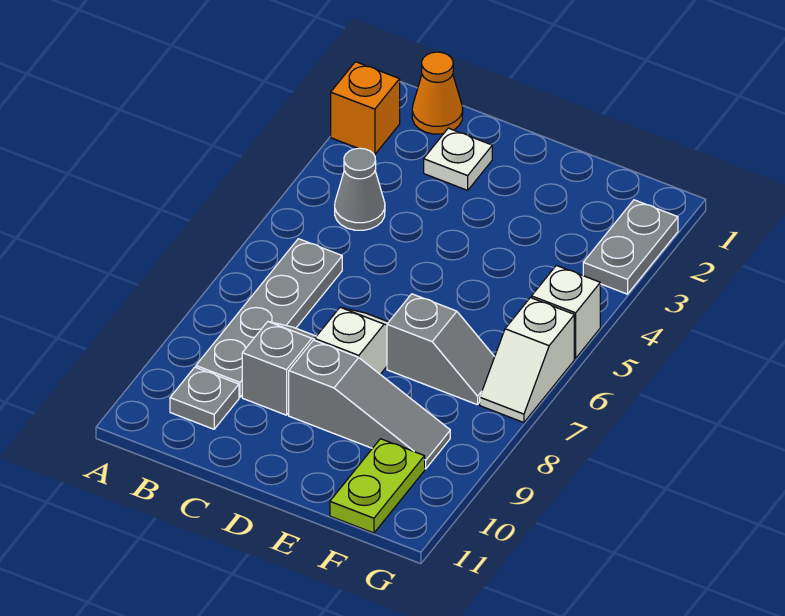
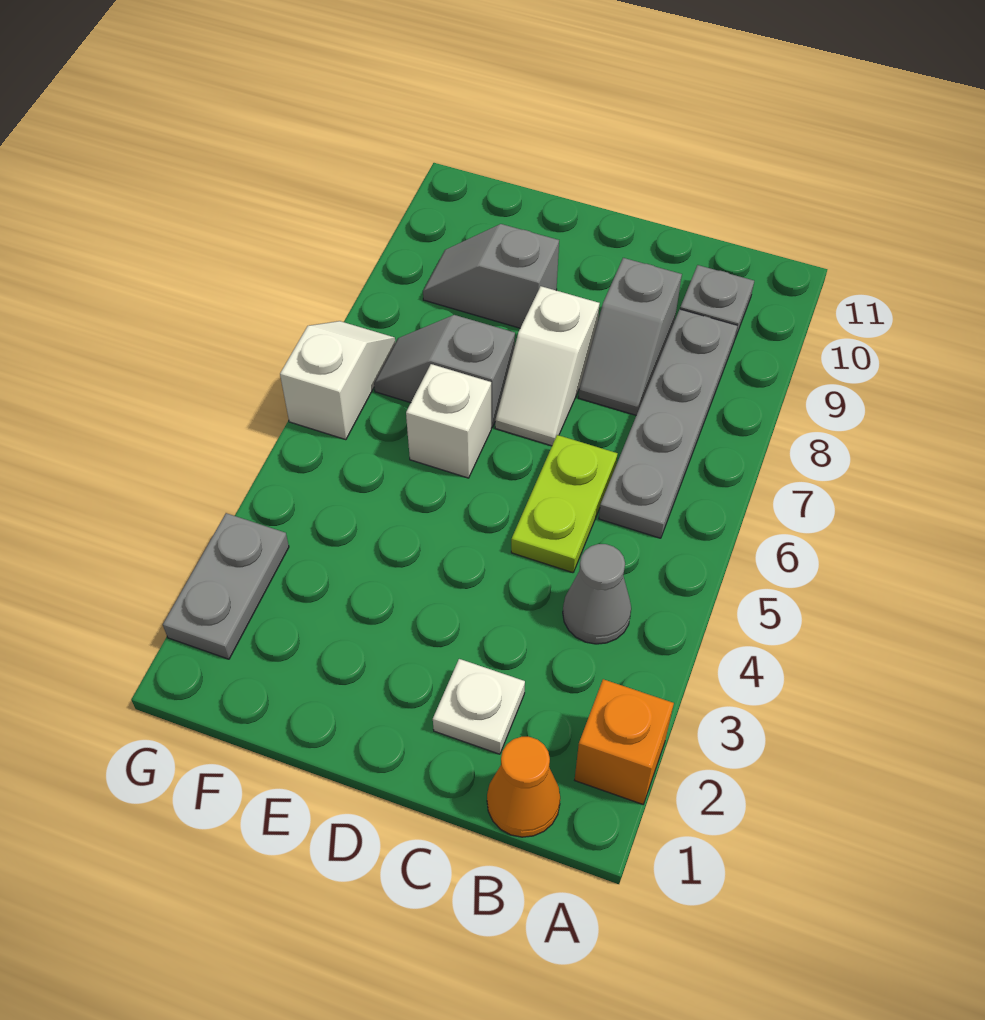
grey slope D9:F9 level 1 top D -> grey slope E9:F9 level 1 top E
lime plate F10:F11 level 1 -> lime plate C5:C6 level 1
white brick G5 level 1 -> white brick E6 level 1

